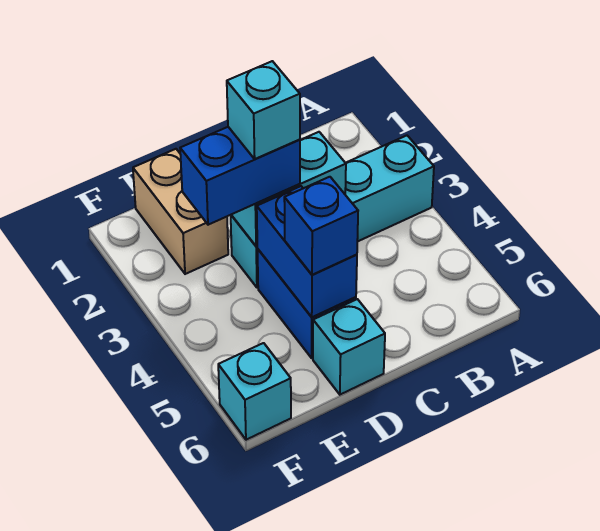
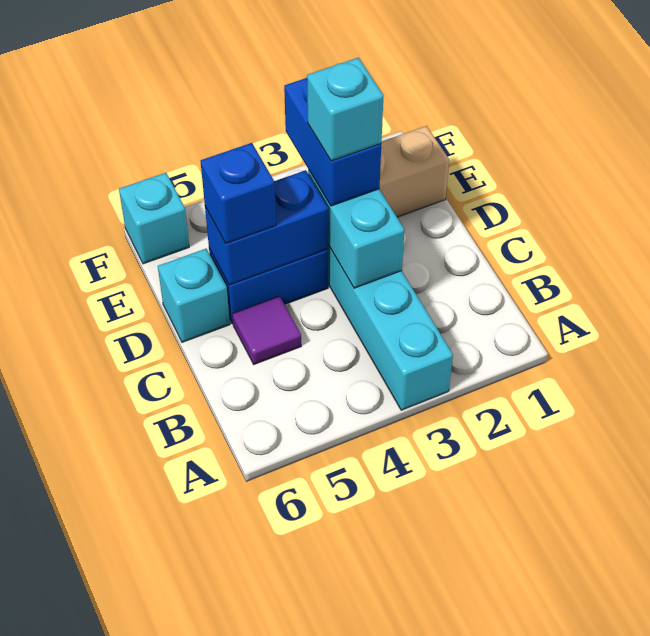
none -> purple tile C5 level 1

